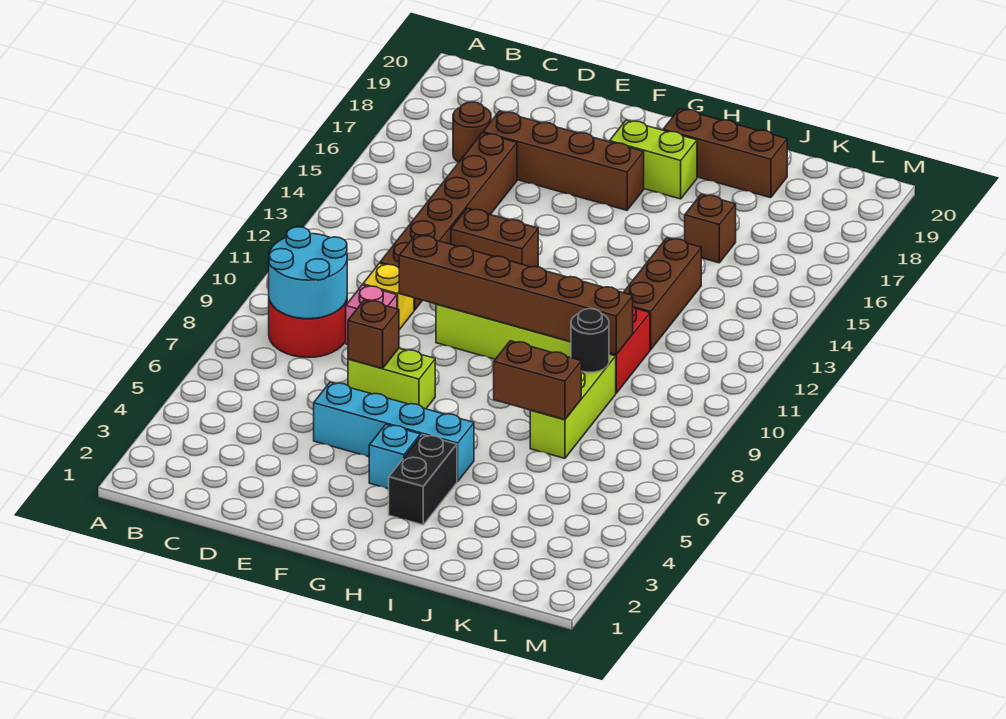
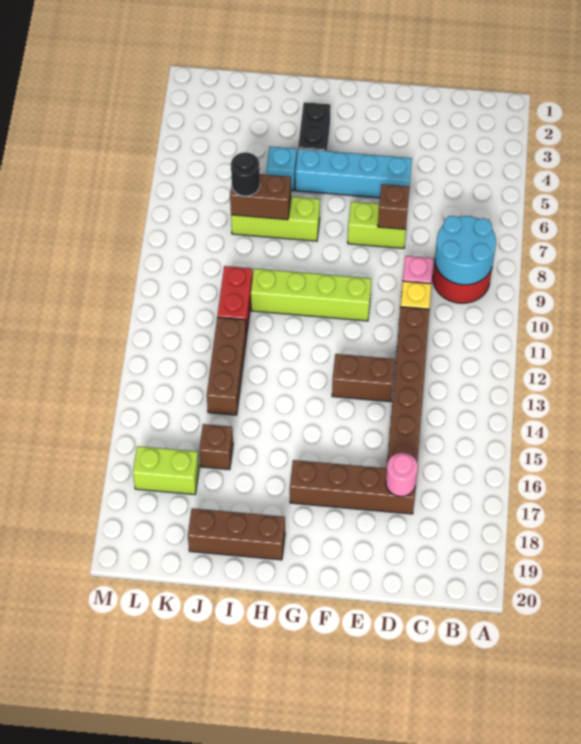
brown round brick C17 level 1 -> none
none -> pink round brick D17 level 2
brown brick E10:J10 level 2 -> none
cyan brick G4 level 1 -> cyan brick I5 level 1
lime brick G18:H18 level 1 -> lime brick K17:L17 level 1
lime brick J7:J9 level 1 -> lime brick H7:J7 level 1
black round brick J9 level 2 -> black round brick J7 level 3

